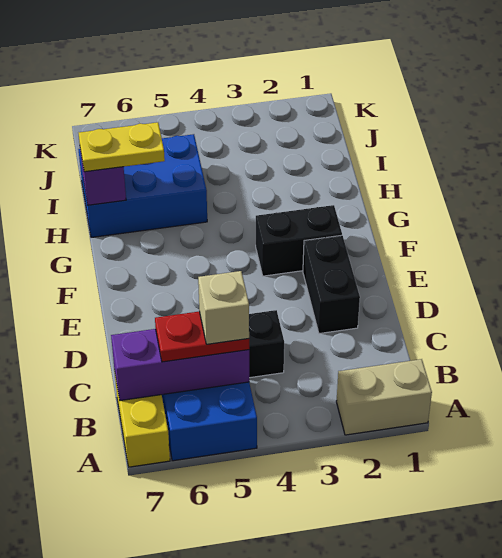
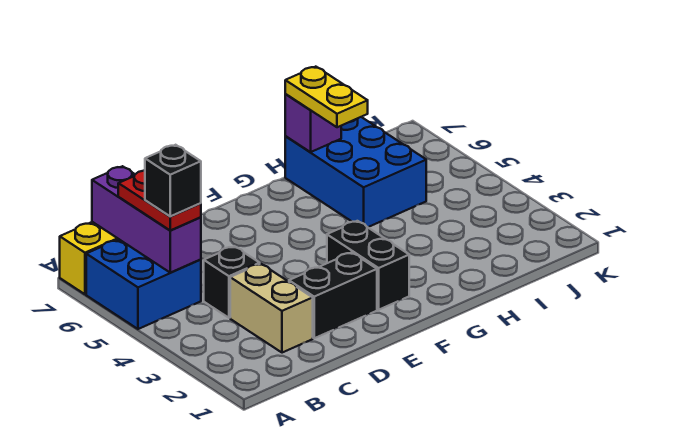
tan brick A1:A2 level 1 -> tan brick C2:C3 level 1
tan brick B5 level 4 -> black brick B5 level 4

